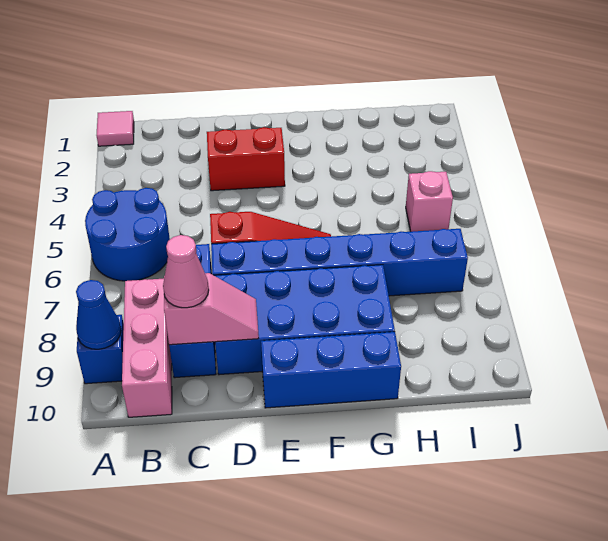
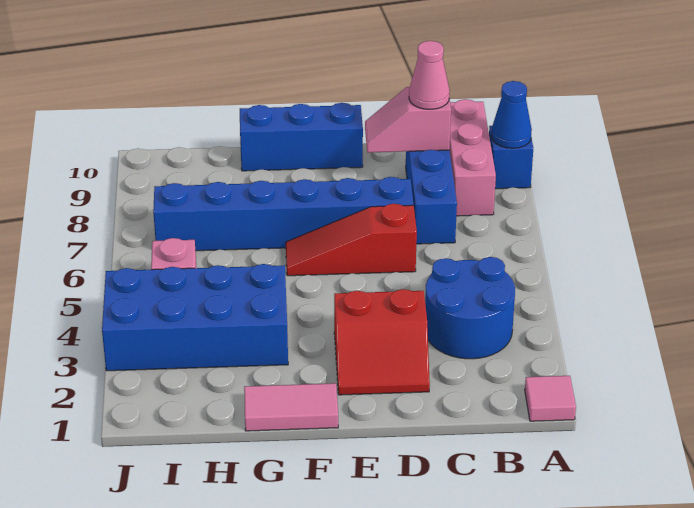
blue round brick A5:B6 level 1 -> blue round brick B3:C4 level 1
blue brick D8:G9 level 1 -> blue brick G3:J4 level 1
none -> pink tile F1:G1 level 1

